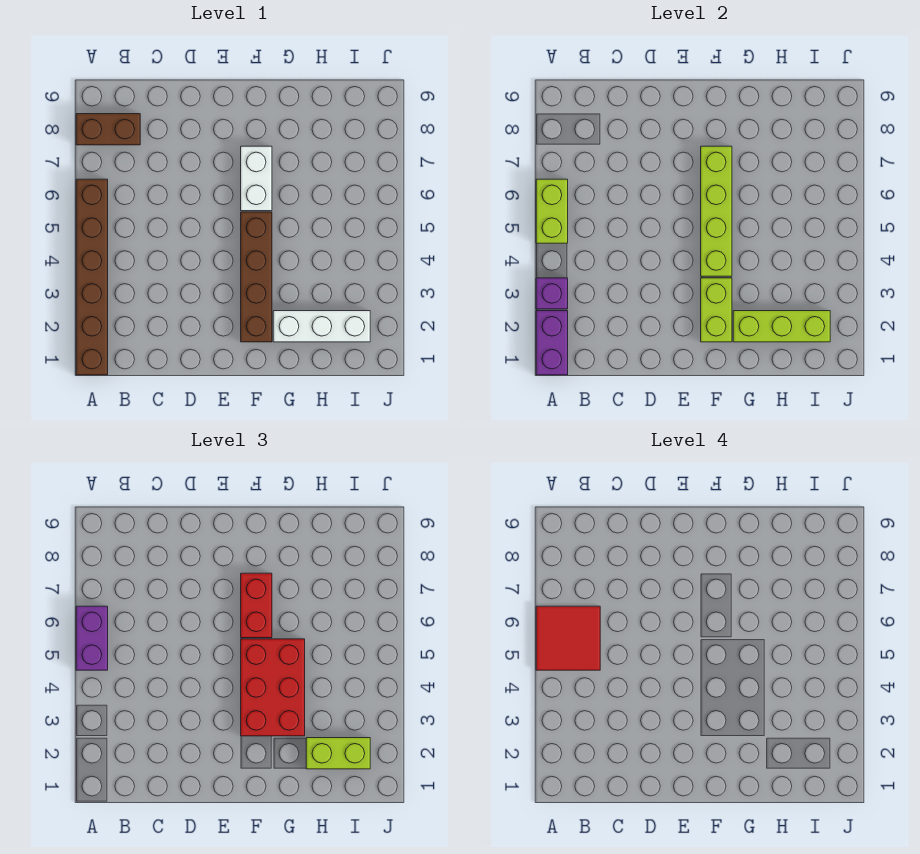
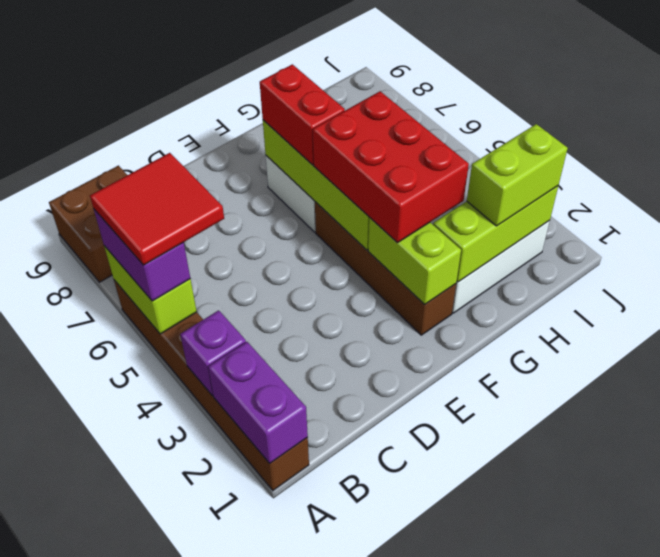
brown brick A8:B8 level 1 -> brown brick A8:B9 level 1

